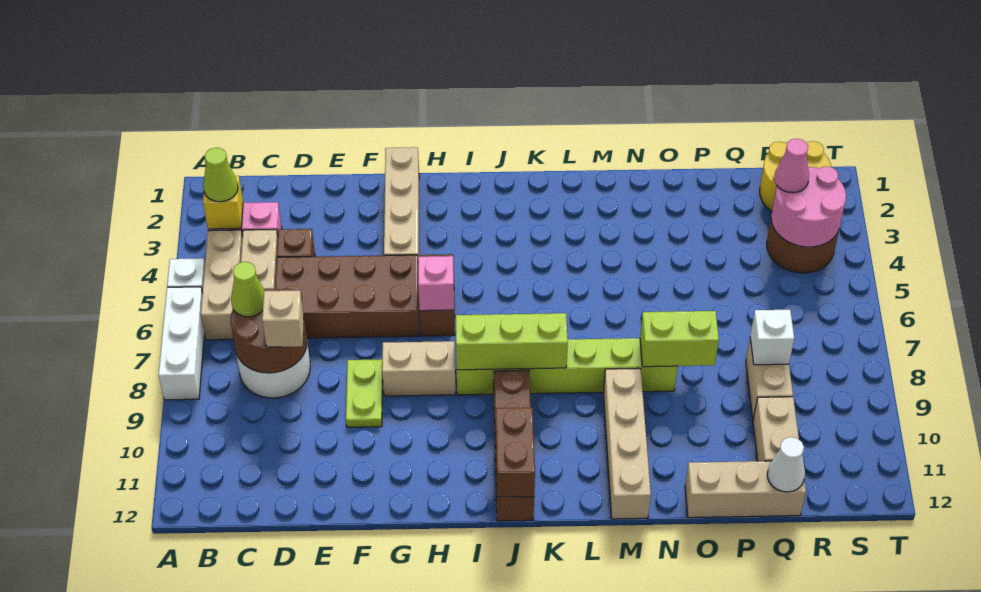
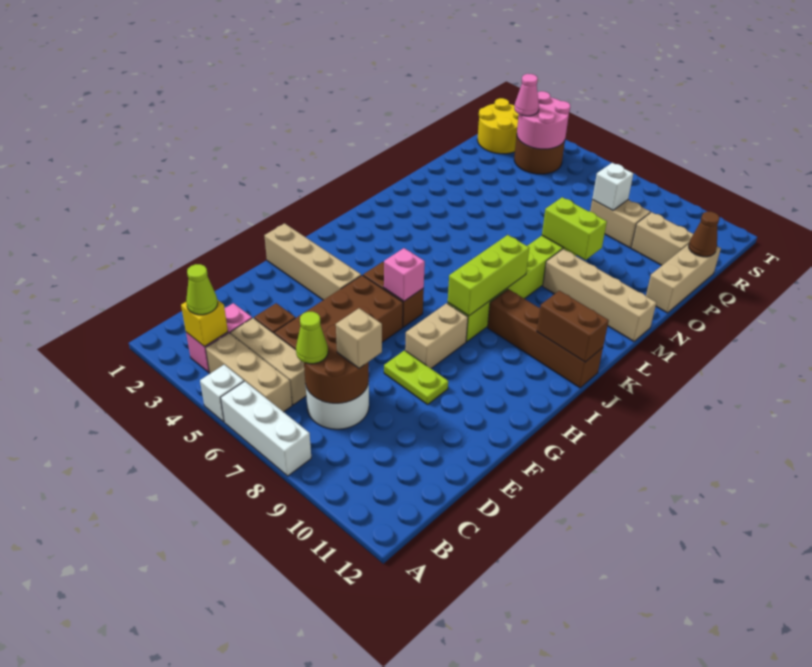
lime brick N8:O8 level 2 -> lime brick N8:N9 level 2
white cone Q12 level 2 -> brown cone Q12 level 2

